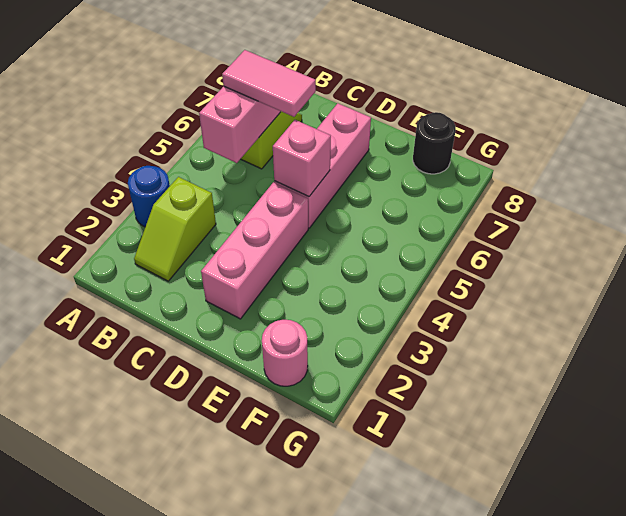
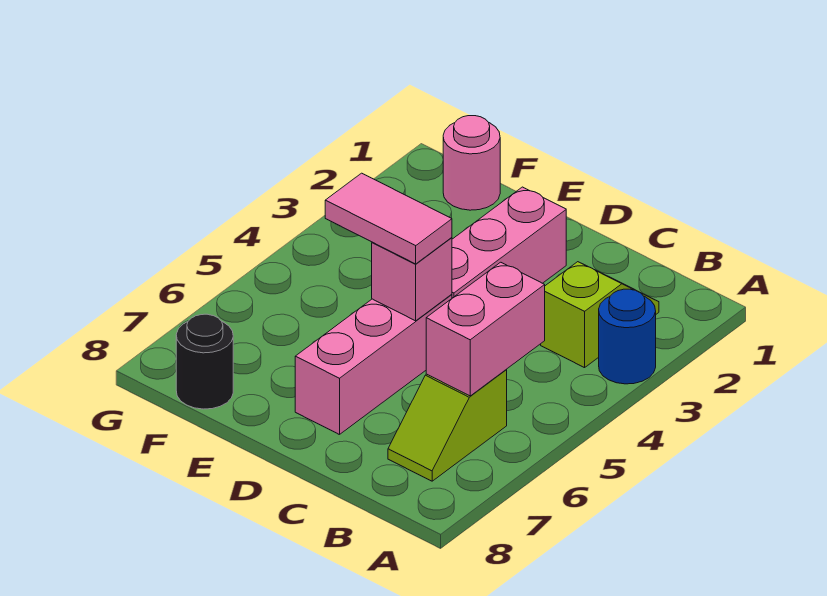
pink tile B6:C6 level 3 -> pink tile D5:E5 level 3

